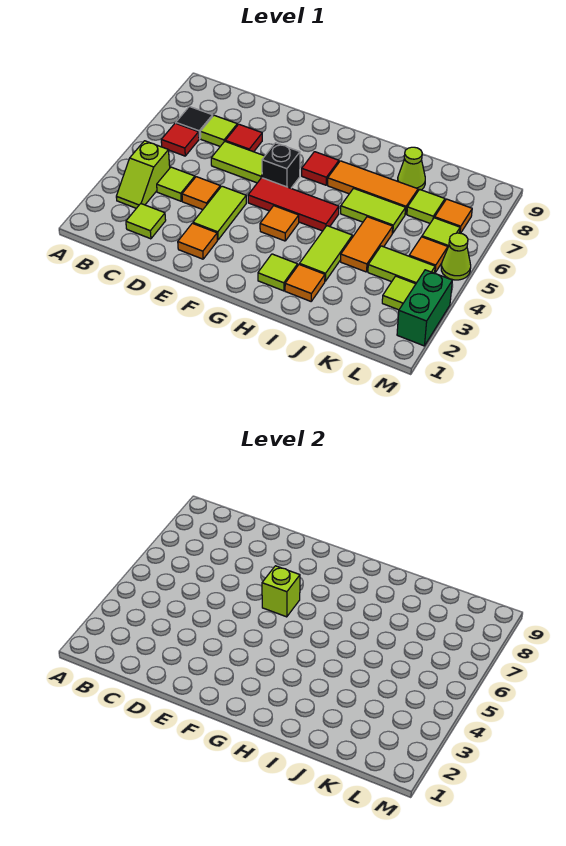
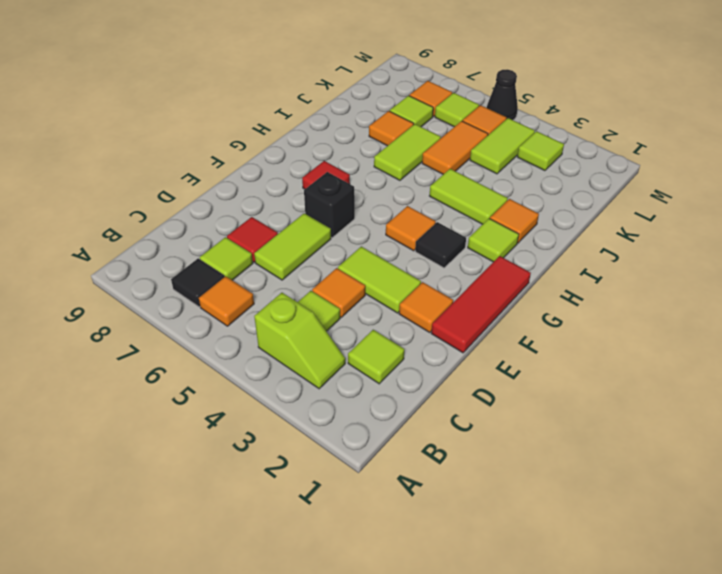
red tile B6 level 1 -> orange tile B6 level 1
red tile F5:H5 level 1 -> red tile E1:G1 level 1
lime brick F6 level 2 -> none
none -> black tile G3 level 1
orange tile H7:J7 level 1 -> orange tile J7 level 1
orange tile J4:J5 level 1 -> orange tile J5:K5 level 1
lime cone J8 level 1 -> none
green brick M2:M3 level 1 -> none
lime cone M5 level 1 -> black cone M5 level 1

